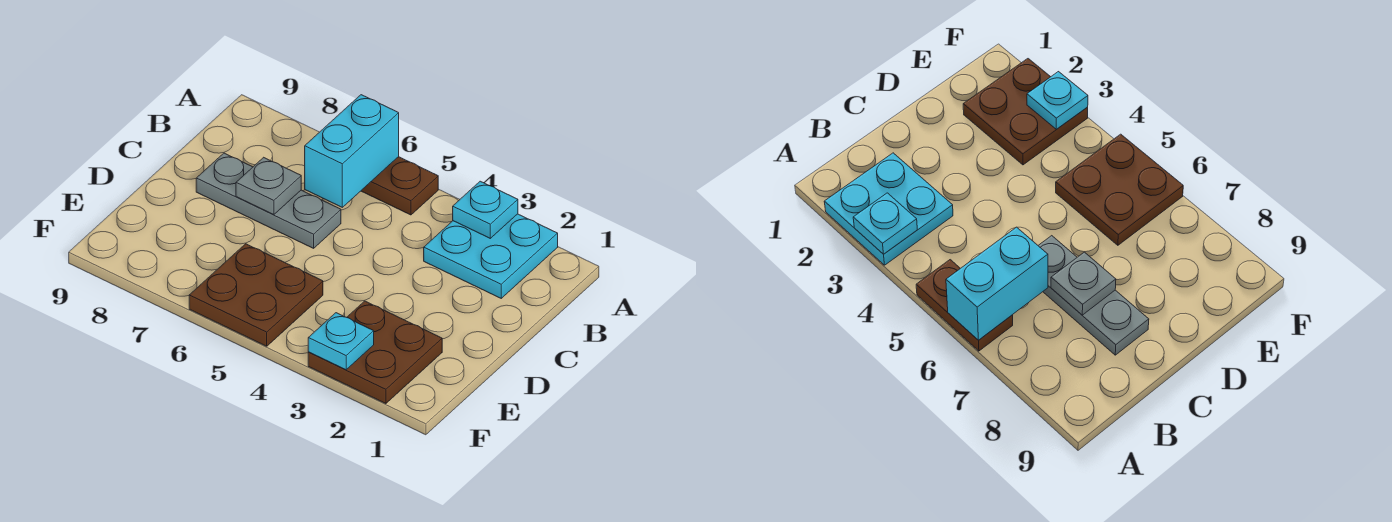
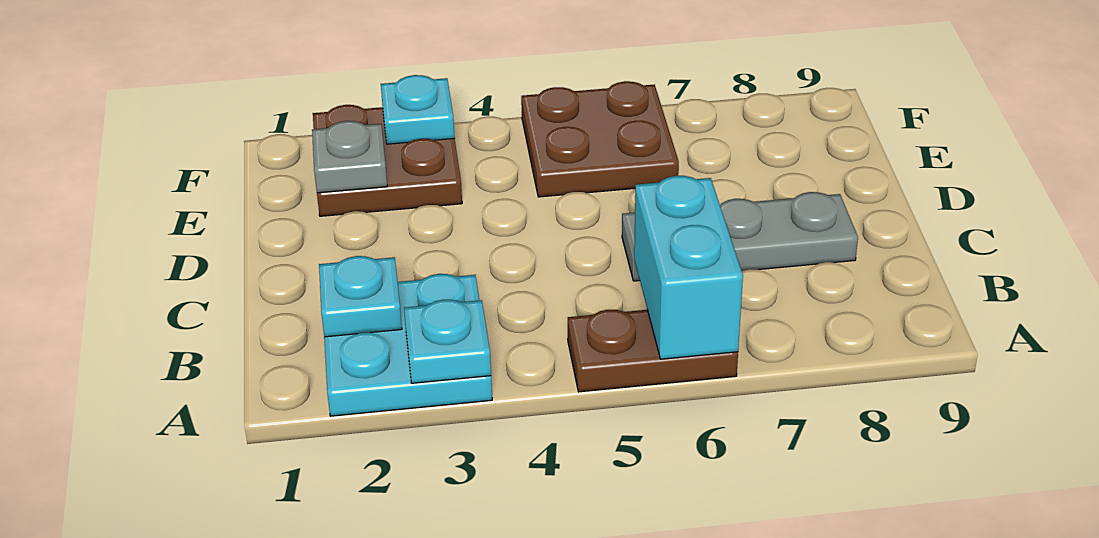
none -> cyan plate B2 level 2
grey plate C7 level 2 -> grey plate E2 level 2

